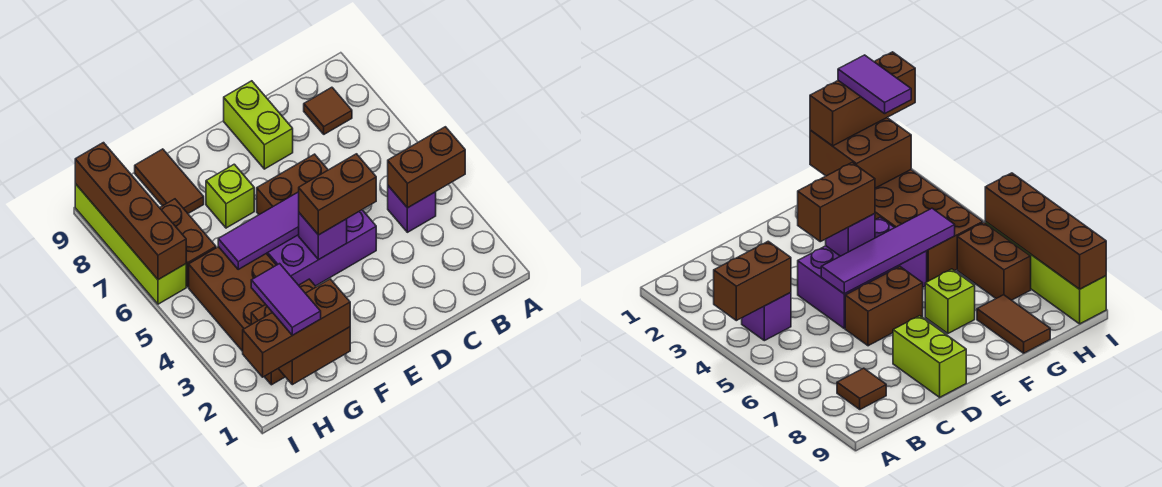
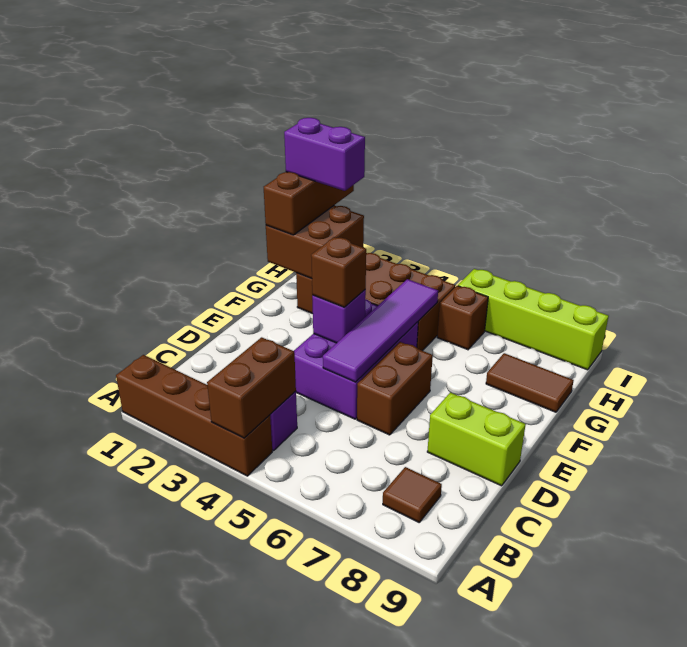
brown brick D4:E4 level 3 -> brown brick E4 level 3
lime brick F7 level 1 -> none
purple tile H1:H2 level 4 -> purple brick H1:H2 level 4
brown brick H6:H7 level 1 -> brown brick H6 level 1
brown brick I6:I9 level 2 -> brown brick A1:A4 level 1

